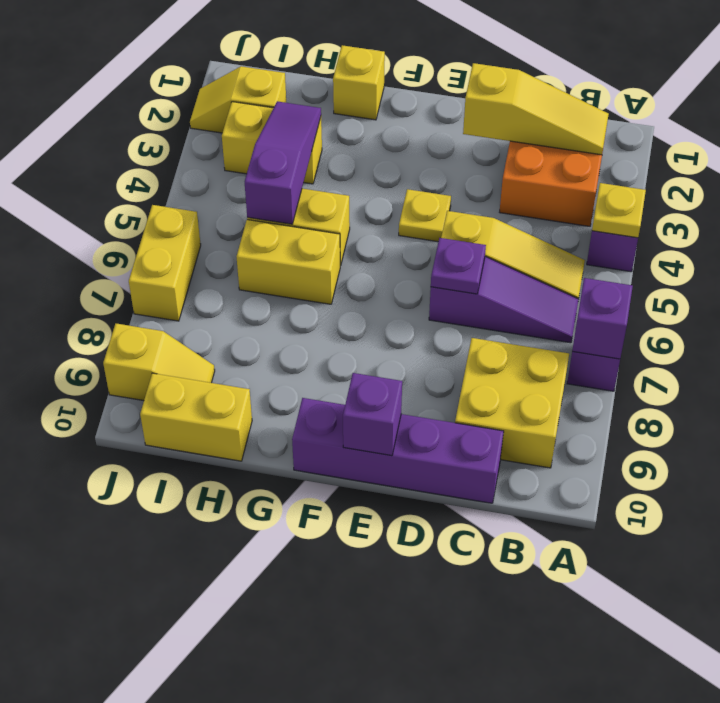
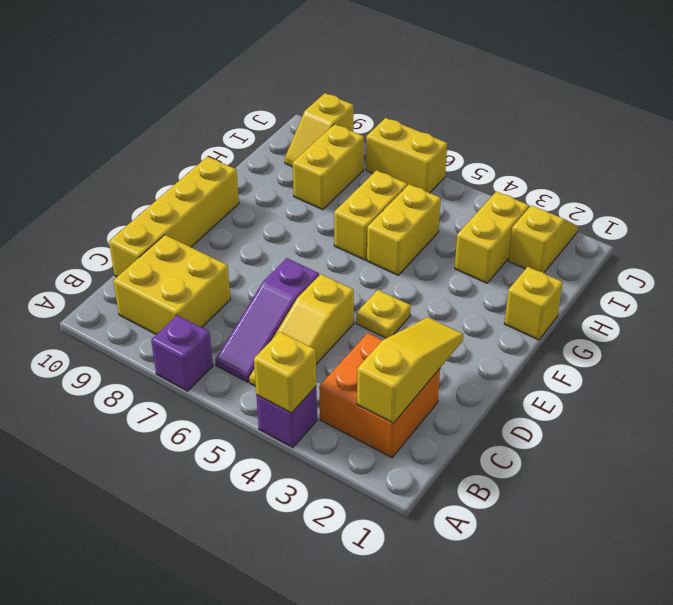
yellow plate A4 level 2 -> yellow brick A4 level 2
purple brick A7 level 2 -> none
yellow slope B2:D2 level 2 top D -> yellow slope B2:D2 level 2 top B
purple brick C10:F10 level 1 -> yellow brick C10:F10 level 1
purple plate D6 level 2 -> none
purple brick E10 level 2 -> none
purple slope H3:H5 level 2 top 5 -> none
yellow brick H10:I10 level 1 -> yellow brick H8:I8 level 1

